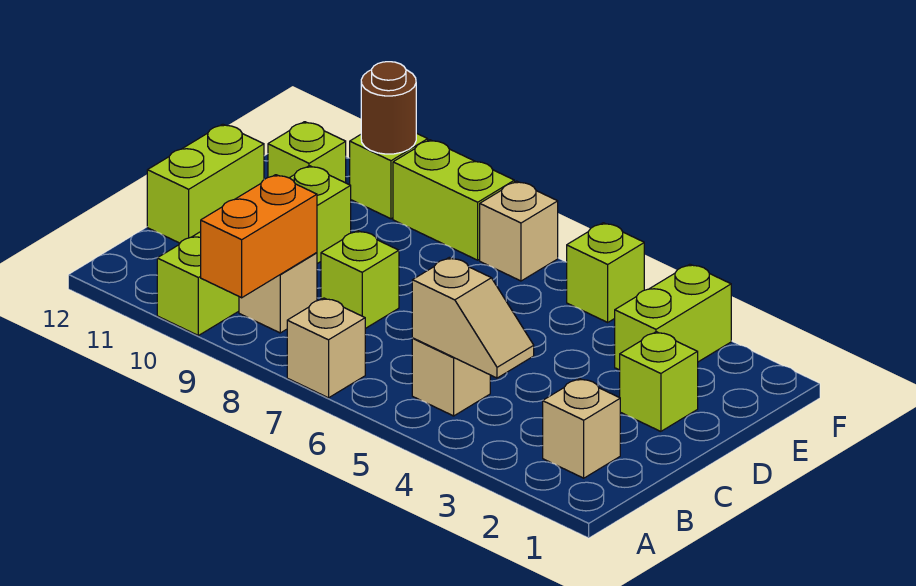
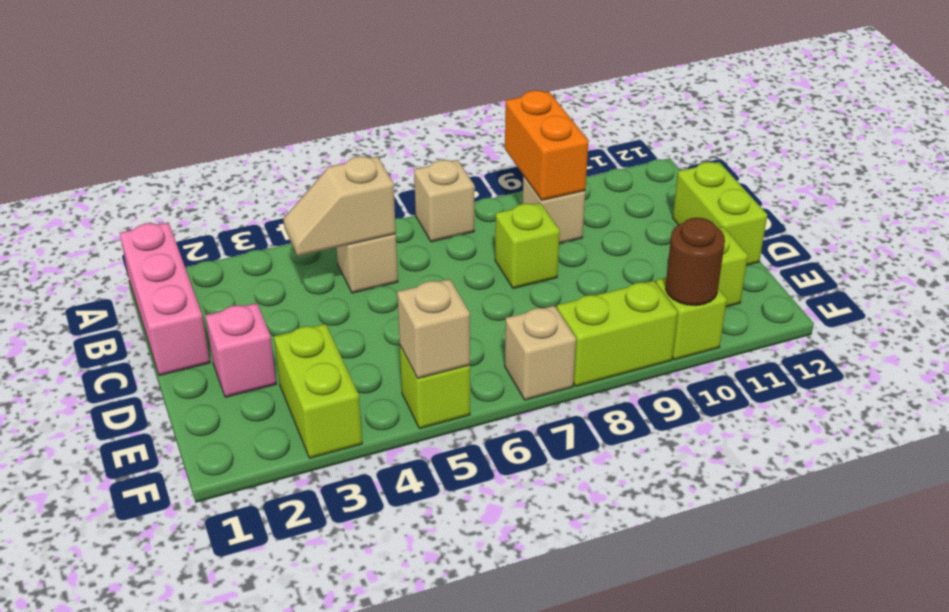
none -> pink brick A1:C1 level 1
lime brick A10:D10 level 1 -> none
tan brick B2 level 1 -> tan brick F5 level 2
lime brick D2 level 1 -> pink brick D2 level 1

